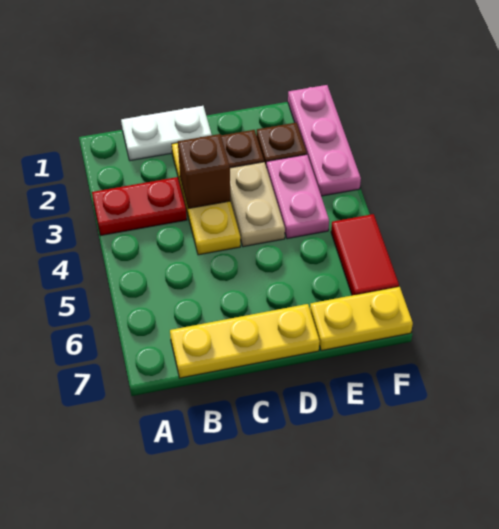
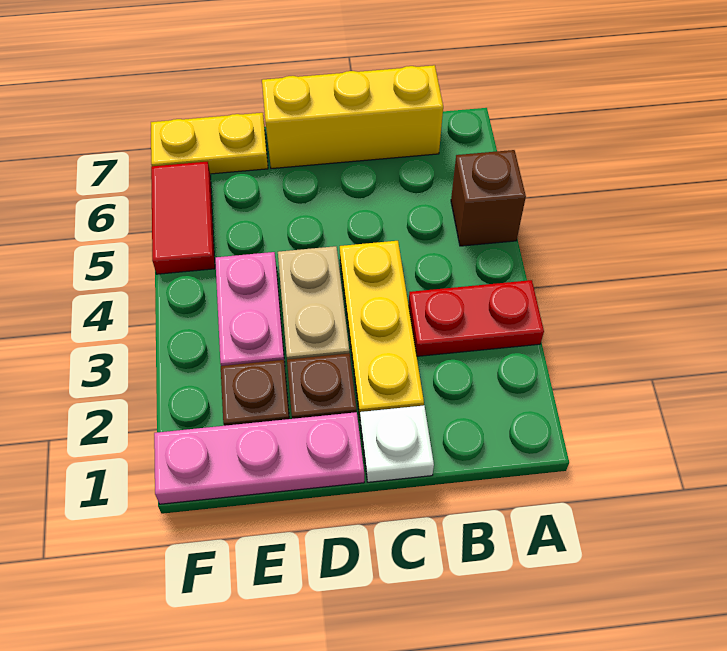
white plate B1:C1 level 1 -> white plate C1 level 1
yellow plate B7:D7 level 1 -> yellow brick B7:D7 level 1
brown brick C3 level 2 -> brown brick A5 level 1
pink plate F1:F3 level 1 -> pink plate D1:F1 level 1

